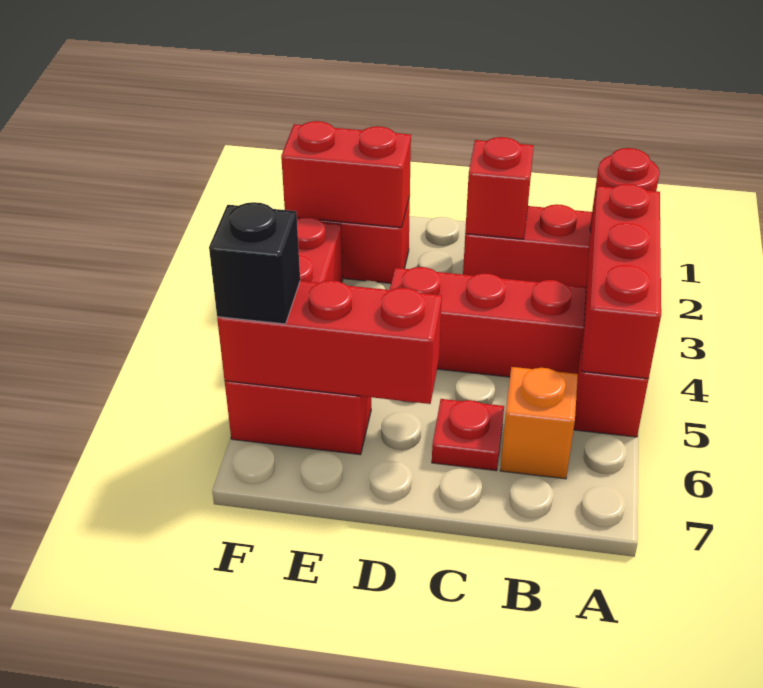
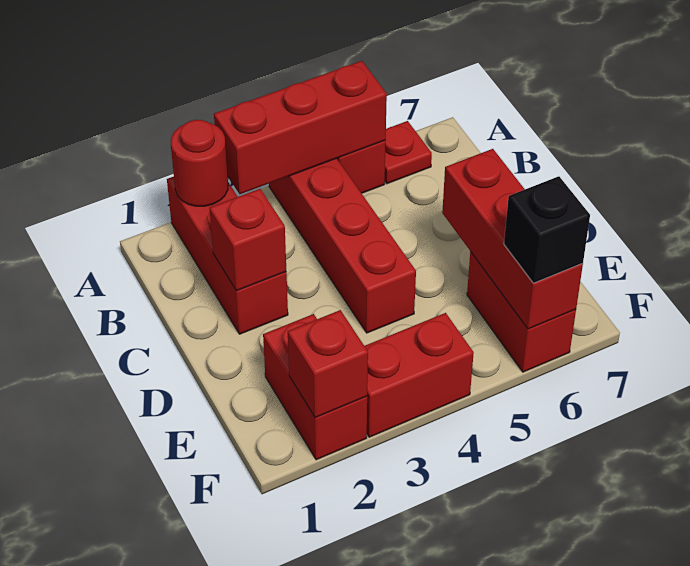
orange brick B6 level 1 -> none
red plate C6 level 1 -> red plate A6 level 1
red brick E2:F2 level 2 -> red brick F2 level 2

